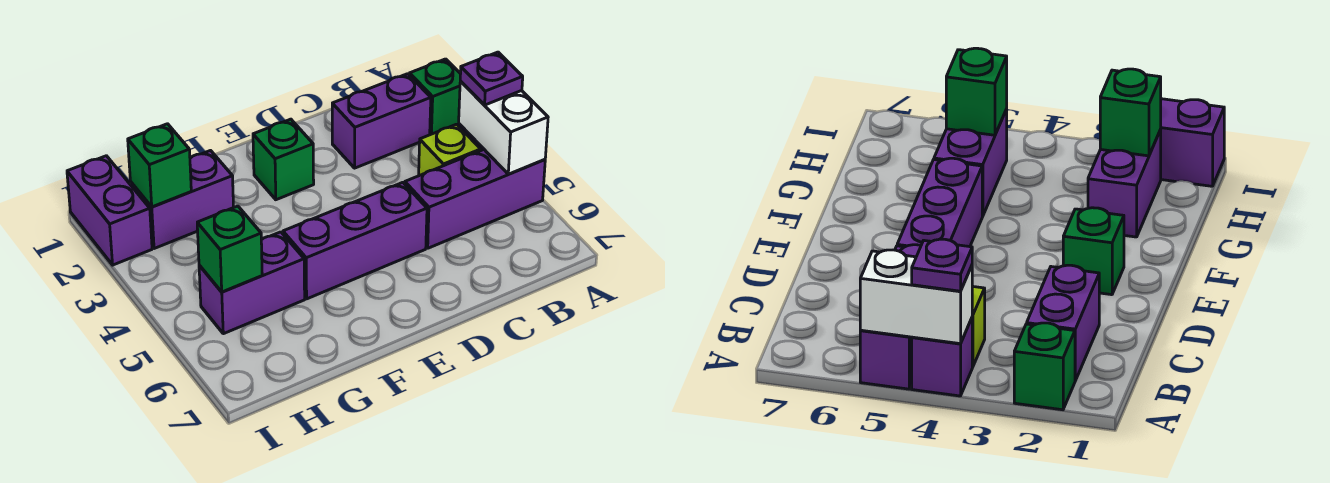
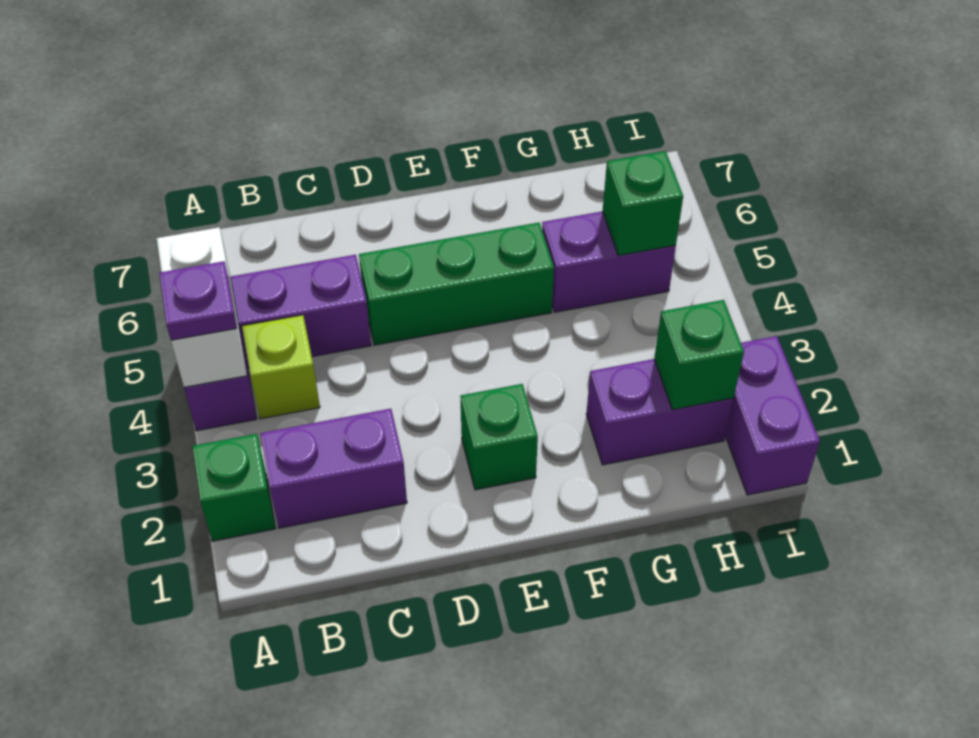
purple brick D5:F5 level 1 -> green brick D5:F5 level 1

